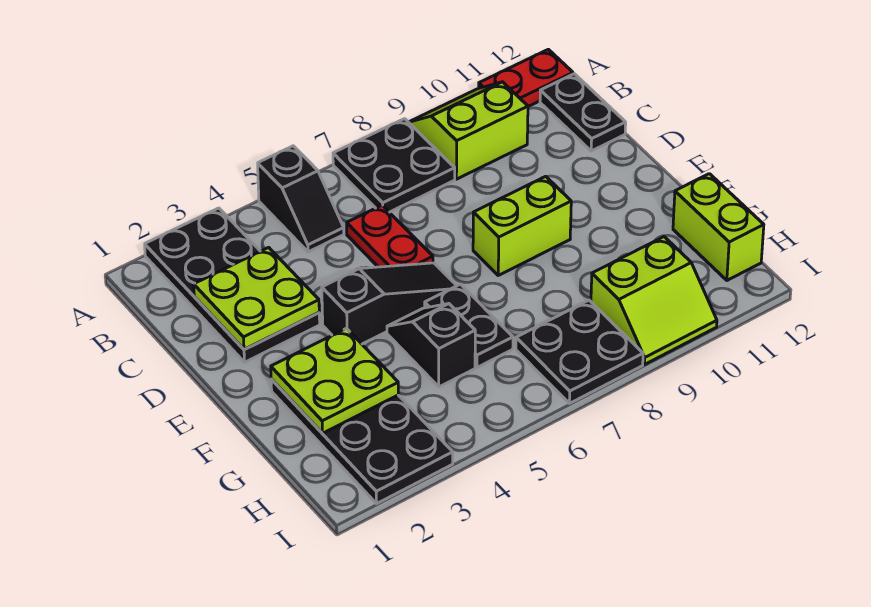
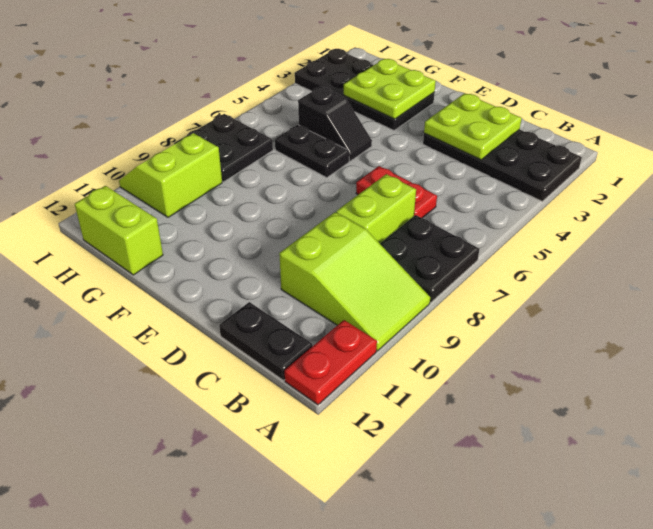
black slope A5:B5 level 1 top A -> none
lime slope A9:B10 level 1 top B -> lime slope A9:C10 level 1 top C
black slope E4:E6 level 1 top 4 -> none
lime brick E8:E9 level 1 -> lime brick C7:C8 level 1

